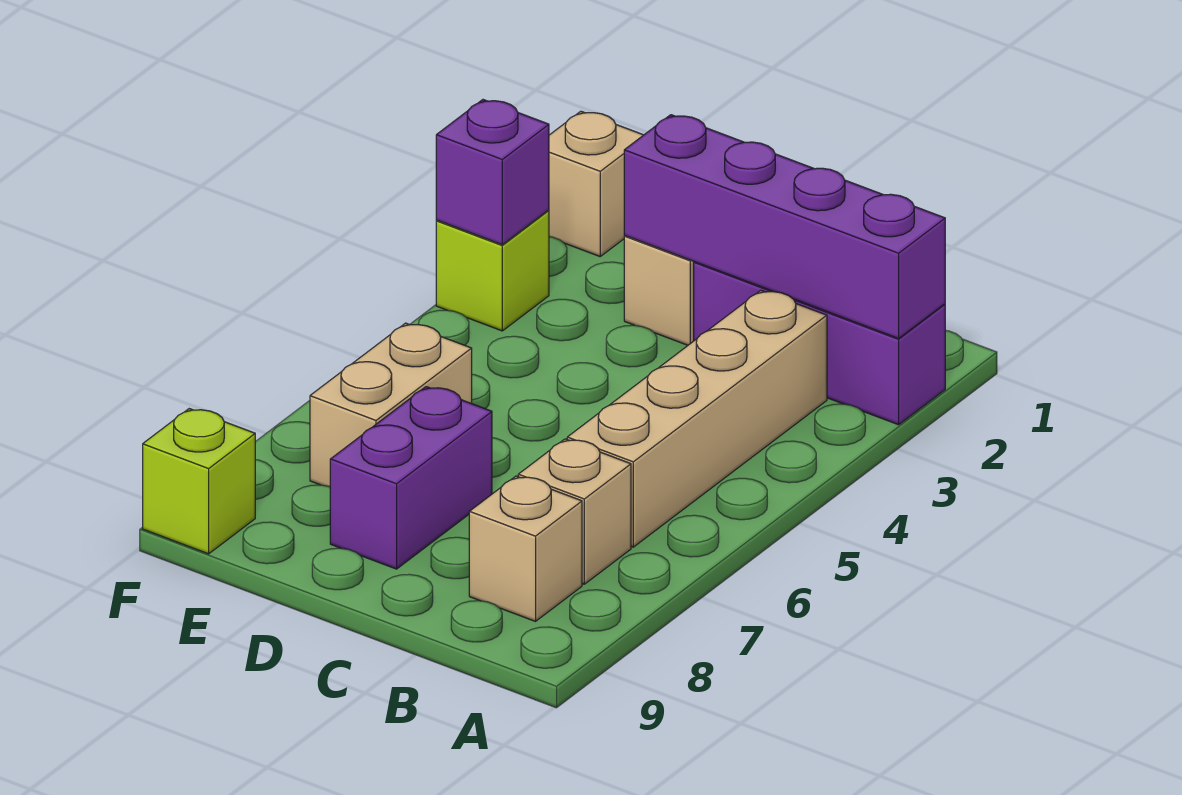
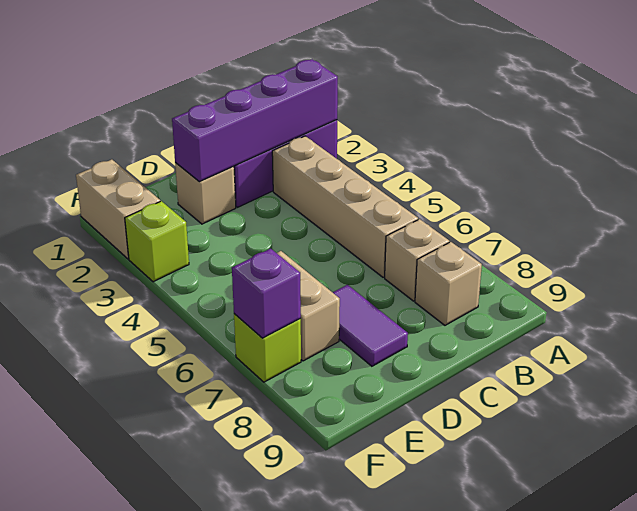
purple brick D7:D8 level 1 -> purple tile D7:D8 level 1
tan brick F1 level 1 -> tan brick F1:F2 level 1
purple brick F3 level 2 -> purple brick F7 level 2
lime brick F9 level 1 -> lime brick F7 level 1

